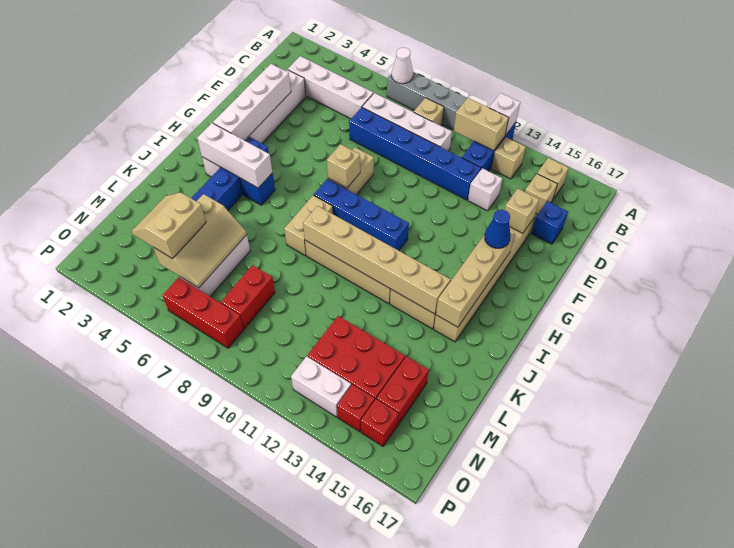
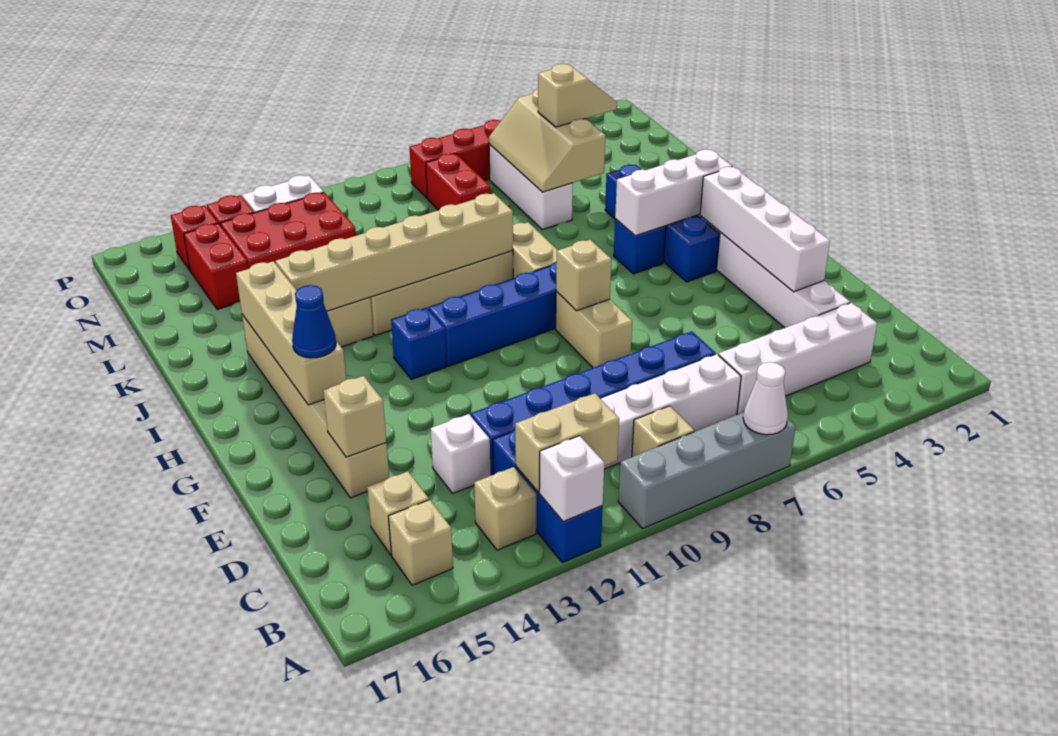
blue brick D16 level 1 -> blue brick H12 level 1
tan slope M4:N5 level 3 top 5 -> tan slope M4:M5 level 3 top 5

